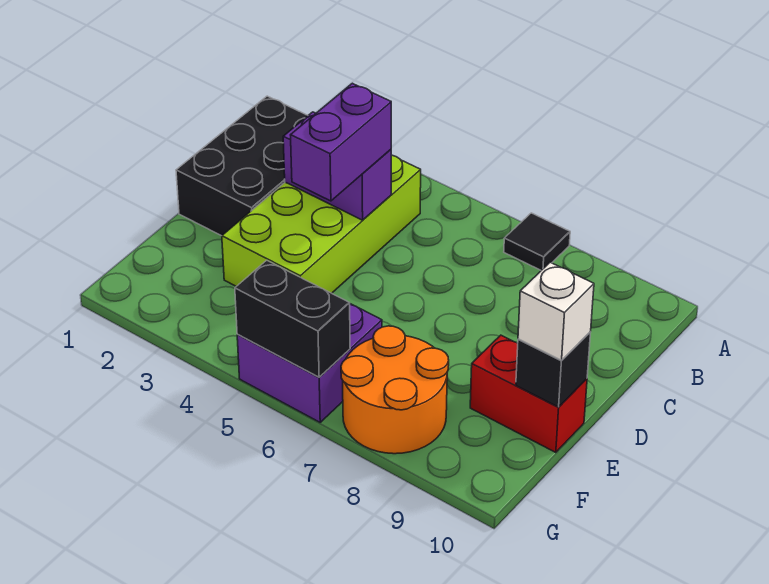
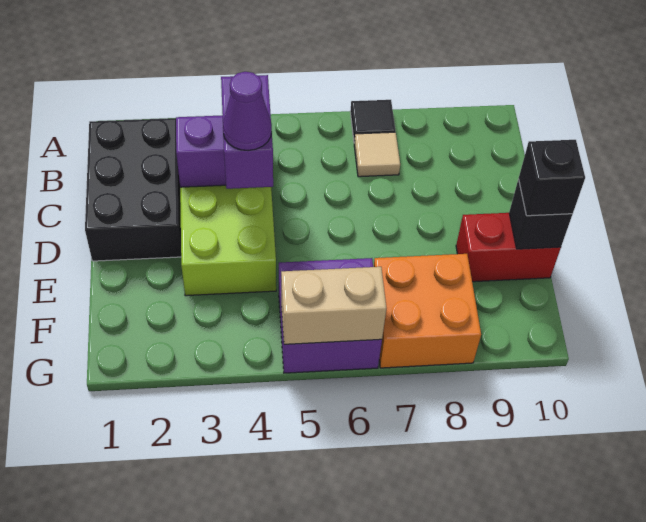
none -> tan tile B7 level 1
none -> purple cone D4 level 4
white brick E10 level 3 -> black brick E10 level 3
orange round brick F7:G8 level 1 -> orange brick F7:G8 level 1
black brick G5:G6 level 2 -> tan brick G5:G6 level 2

